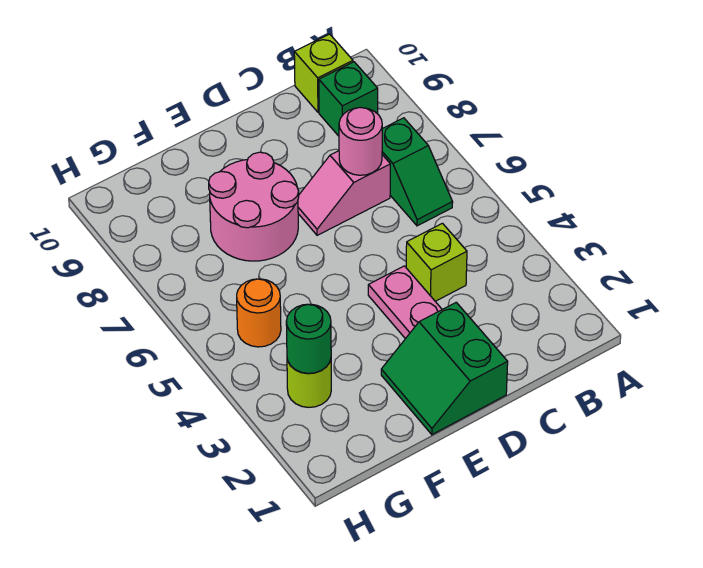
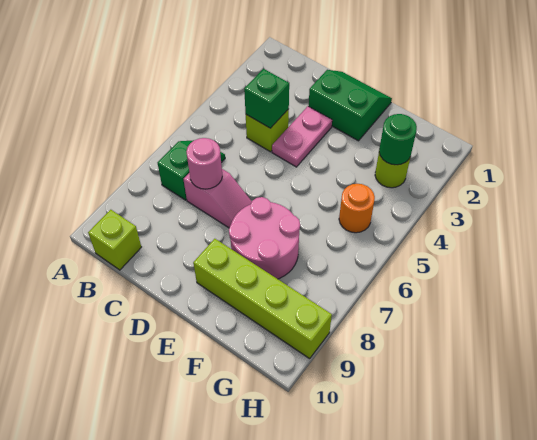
green brick B9 level 1 -> green brick C4 level 2
green slope D1:E2 level 1 top D -> green slope D1:E2 level 1 top 2
none -> lime brick E9:H9 level 1

